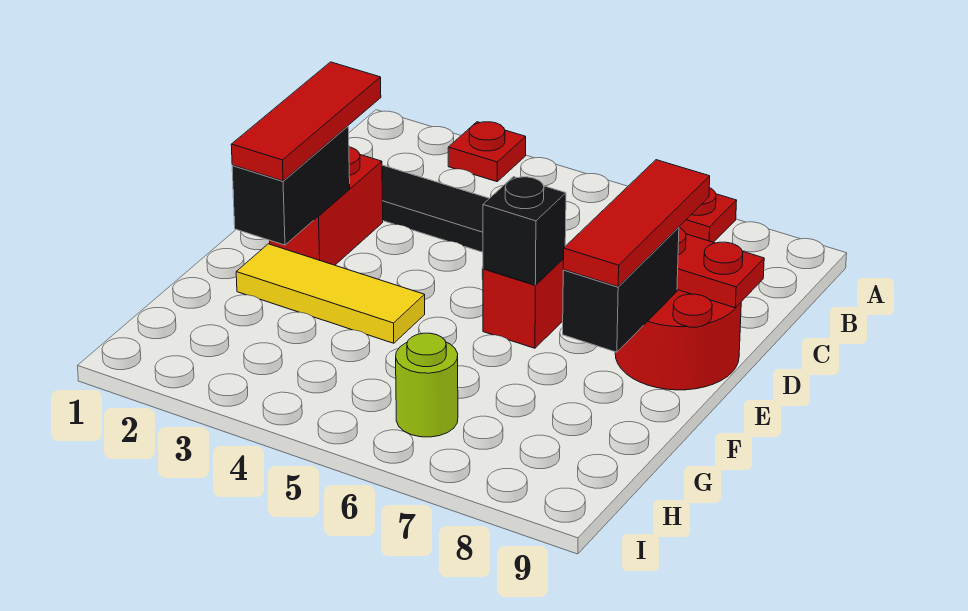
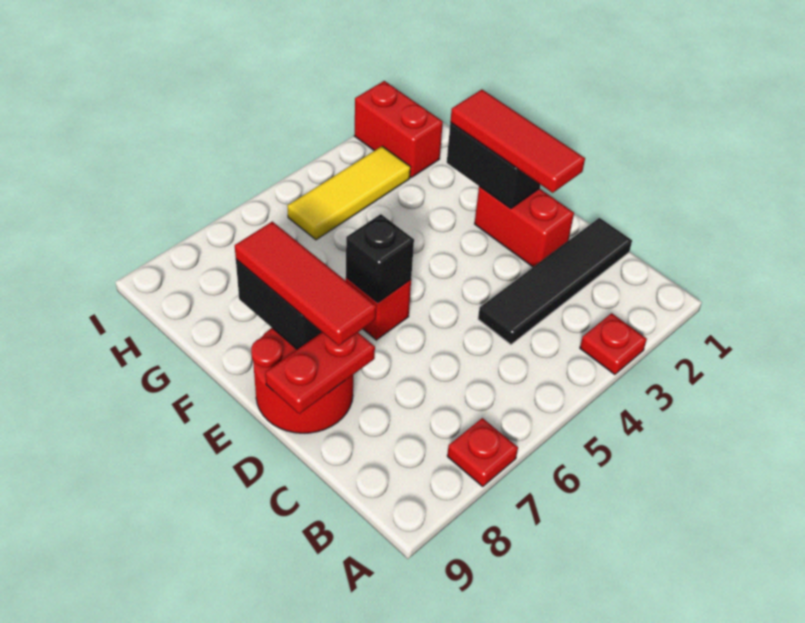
yellow tile F2:F4 level 1 -> yellow tile H3:H5 level 1
none -> red brick H2:I2 level 1
lime round brick H6 level 1 -> none

